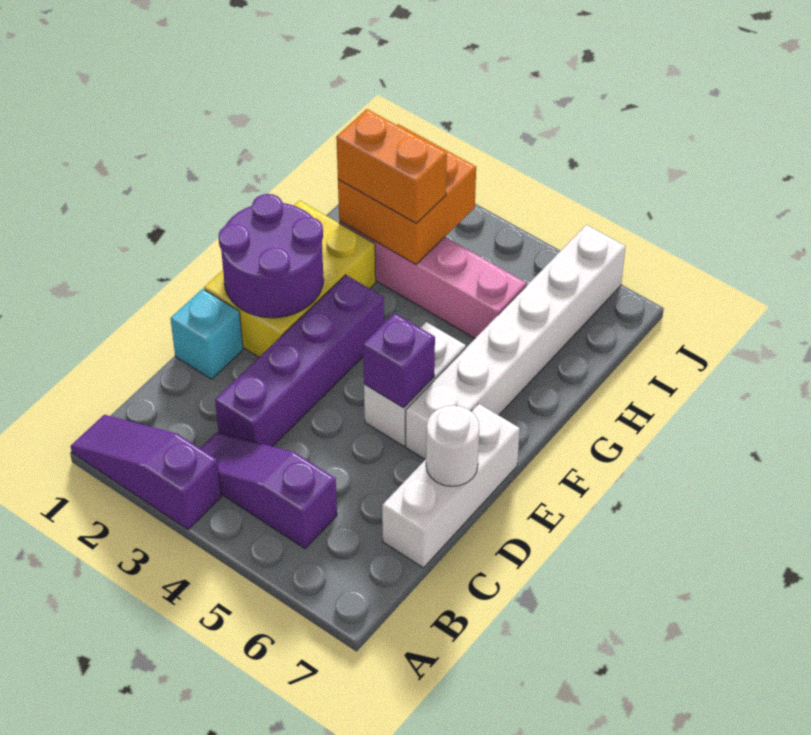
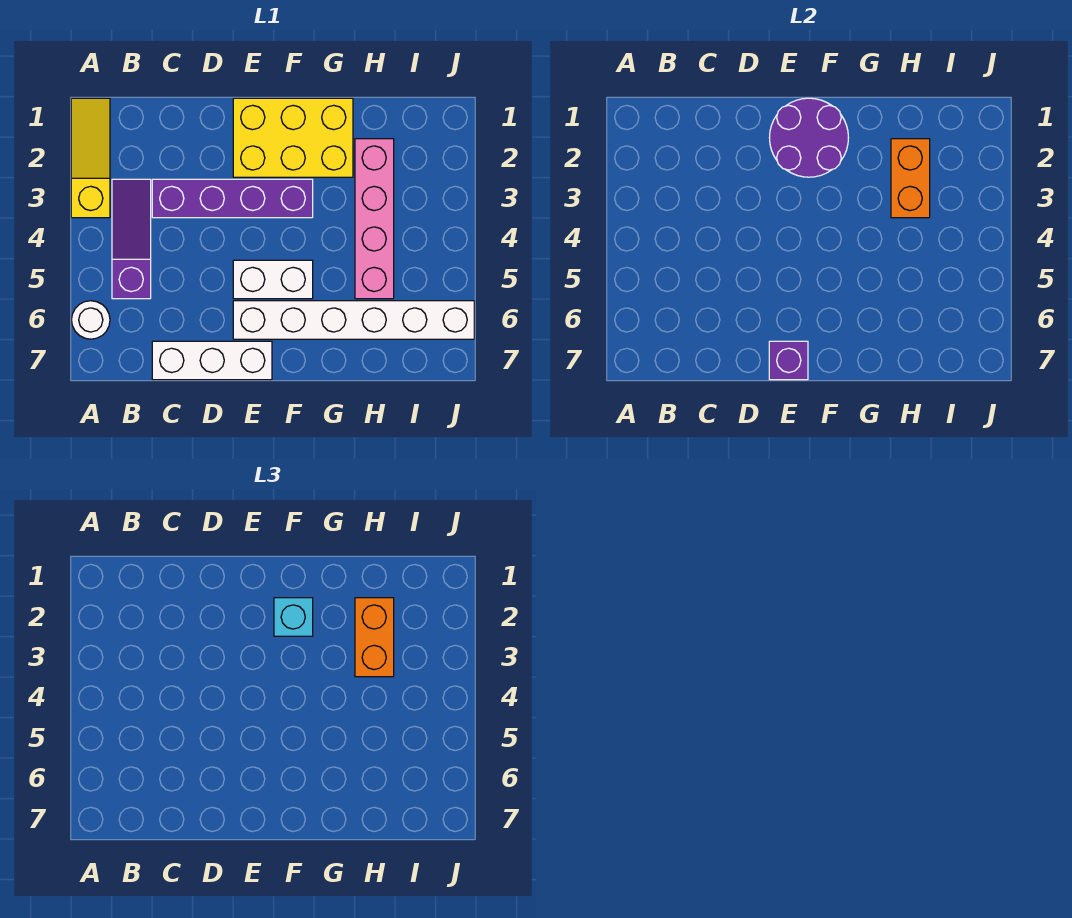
purple slope A1:A3 level 1 top 3 -> yellow slope A1:A3 level 1 top 3
cyan brick D1 level 1 -> cyan brick F2 level 3
white round brick D7 level 2 -> white round brick A6 level 1
purple brick E5 level 2 -> purple brick E7 level 2
orange brick H2:I3 level 2 -> orange brick H2:H3 level 2

